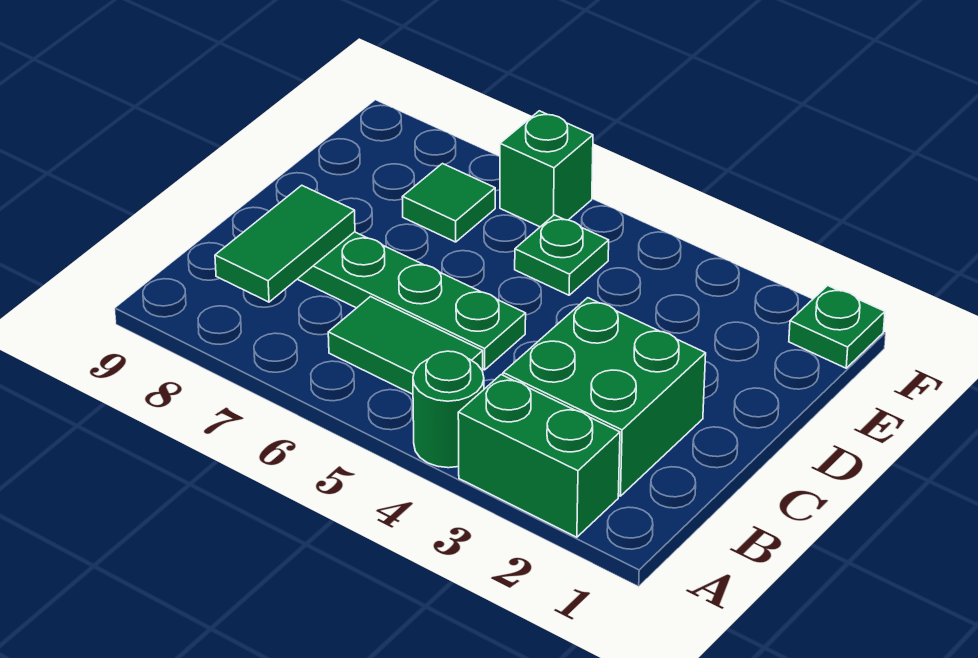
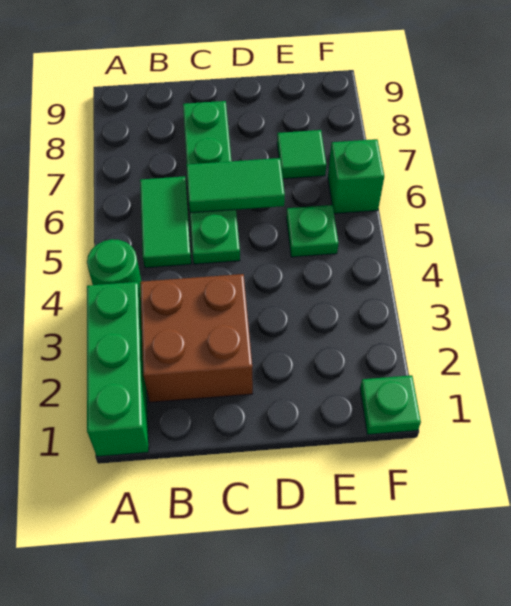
green brick A2:A3 level 1 -> green brick A1:A3 level 1
green brick B2:C3 level 1 -> brown brick B2:C3 level 1
green tile B8:C8 level 2 -> green tile C6:D6 level 2

